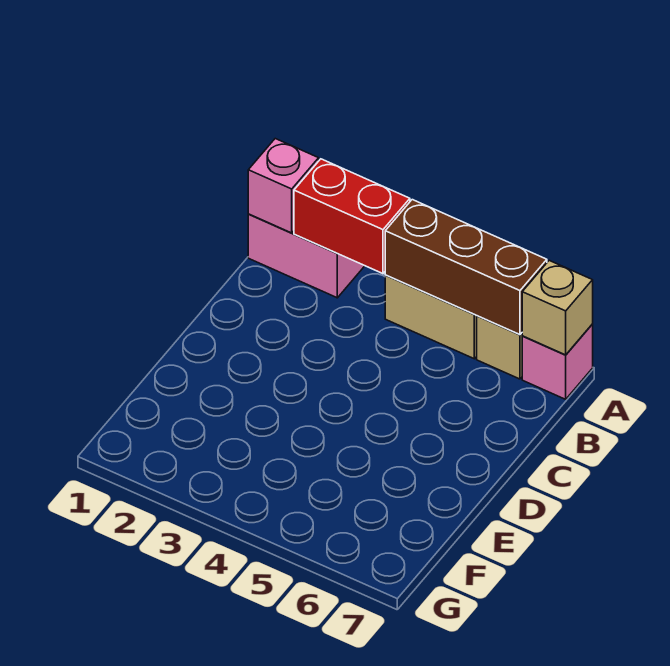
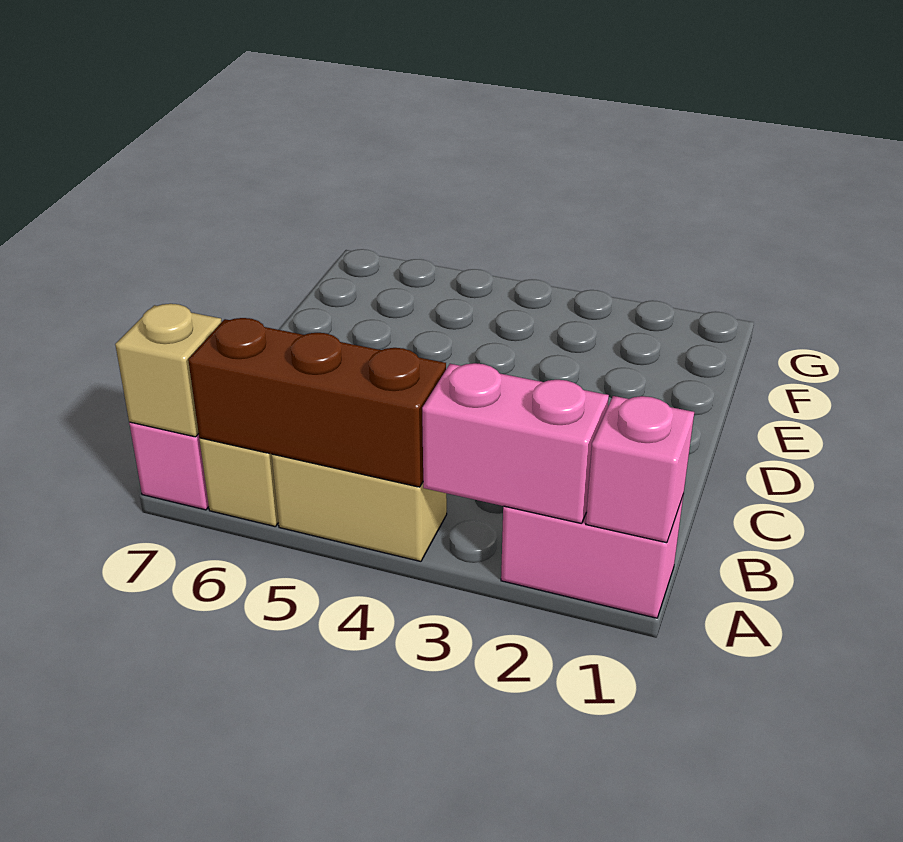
red brick A2:A3 level 2 -> pink brick A2:A3 level 2

